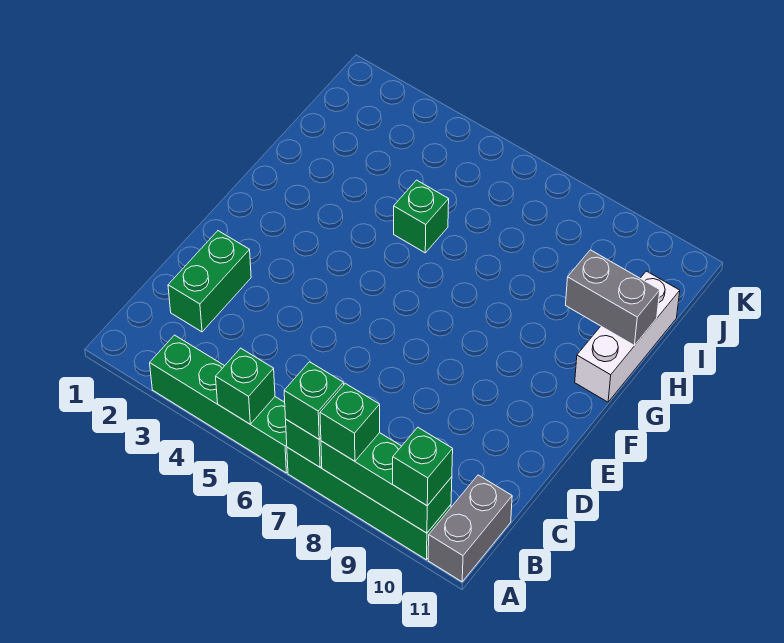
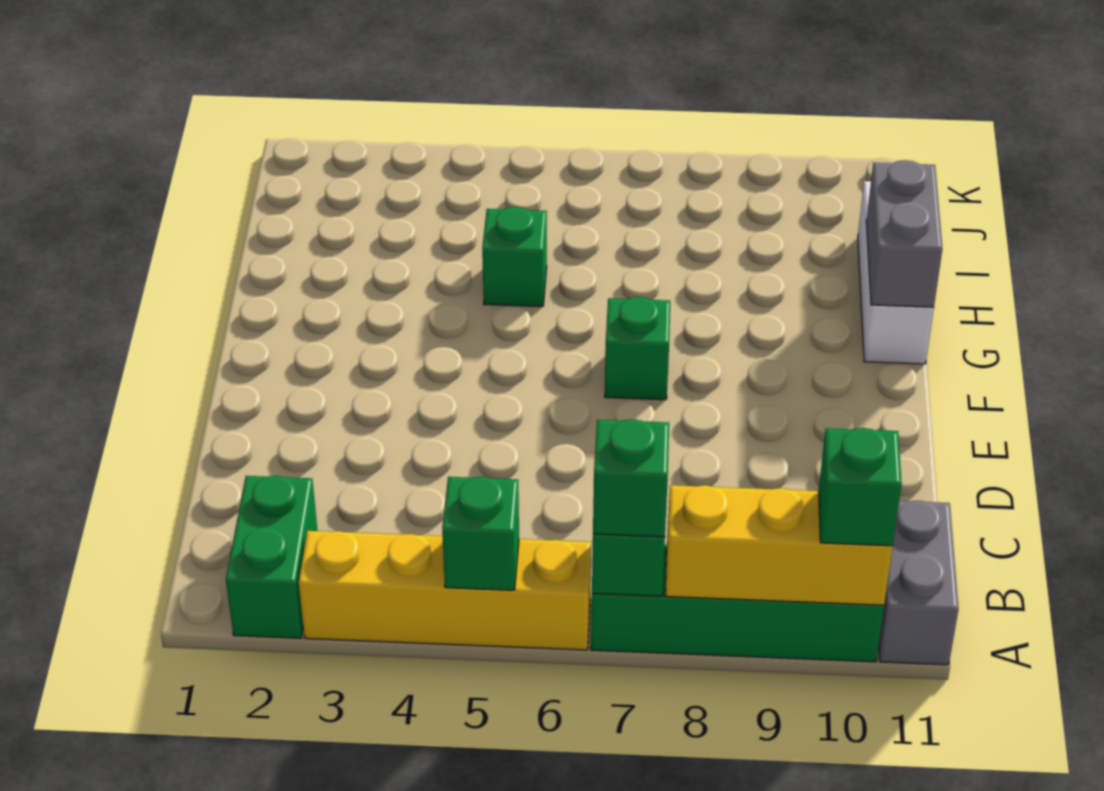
green brick A3:A6 level 1 -> yellow brick A3:A6 level 1
green brick A8:A10 level 2 -> yellow brick A8:A10 level 2
green brick A8 level 3 -> green brick F7 level 1
green brick C2:D2 level 1 -> green brick A2:B2 level 1
grey brick H10:H11 level 2 -> grey brick G11:H11 level 2

